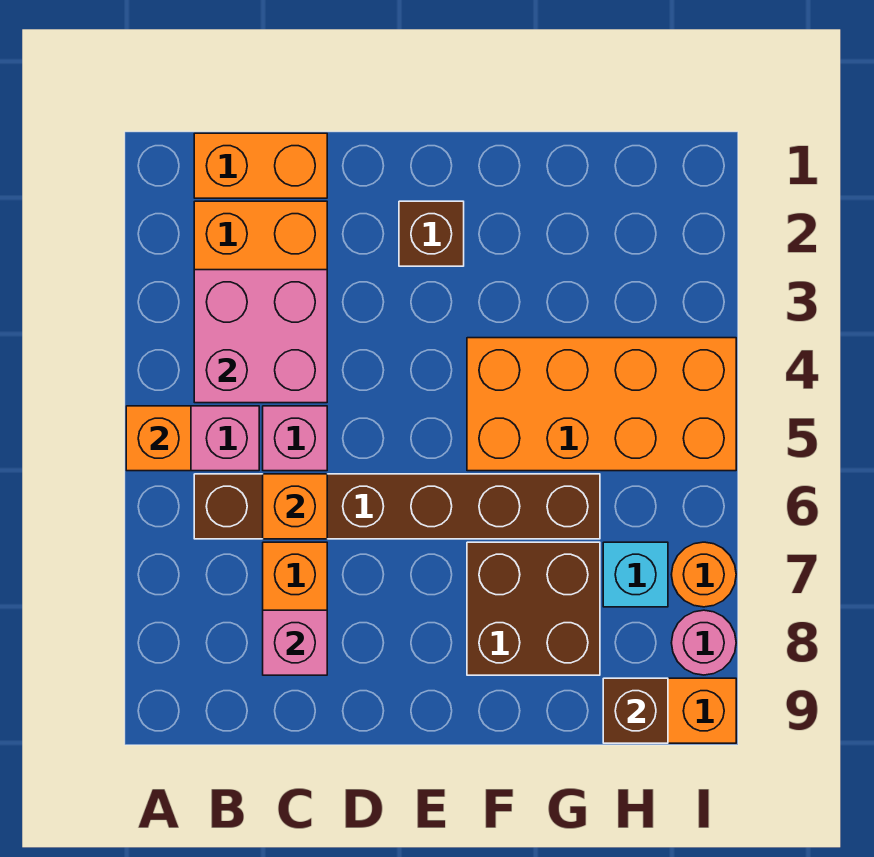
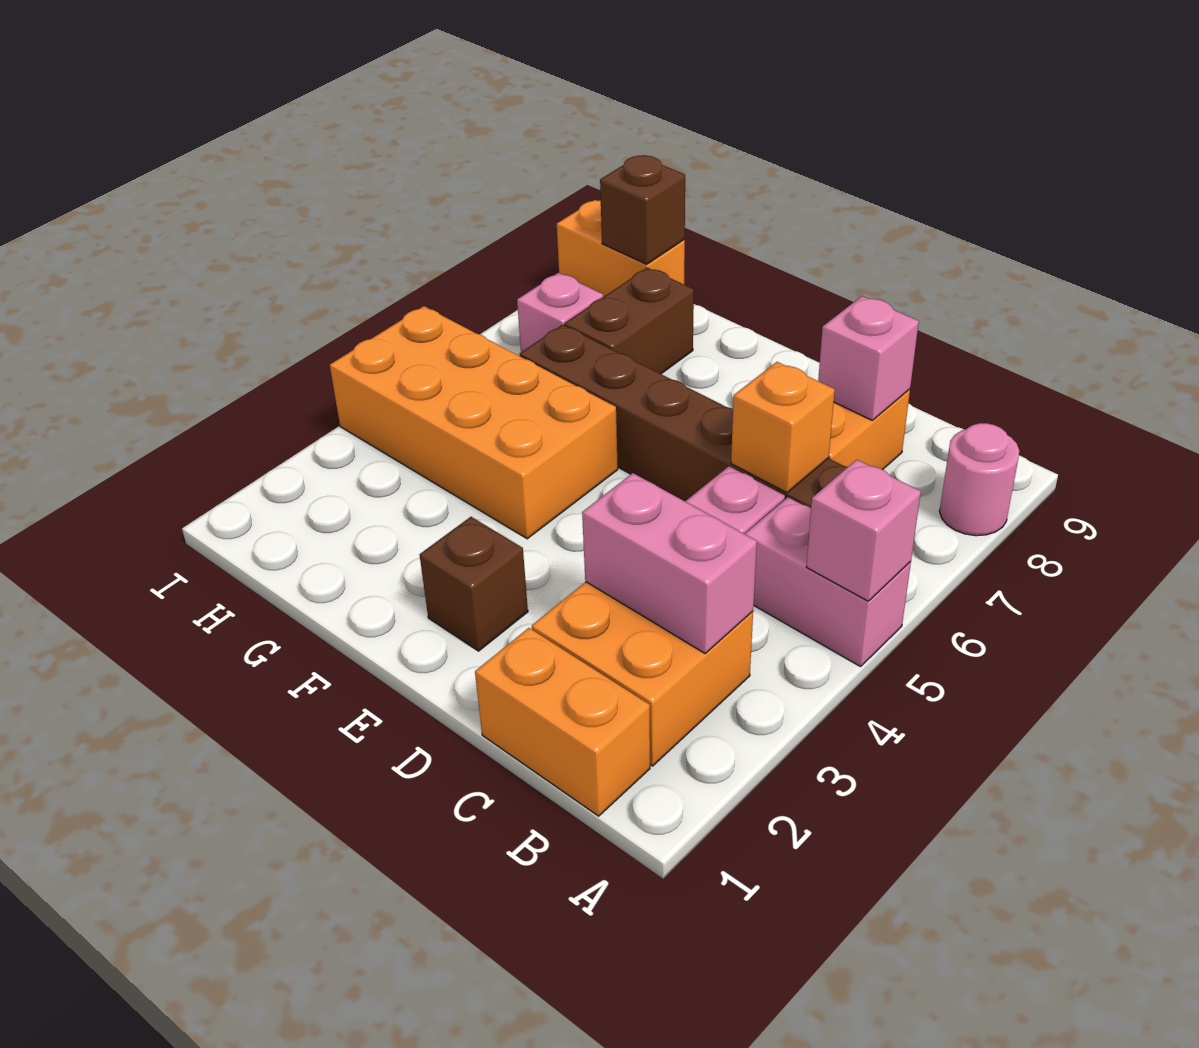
orange brick A5 level 2 -> pink brick A5 level 2
pink brick B3:C4 level 2 -> pink brick B3:C3 level 2
brown brick F7:G8 level 1 -> brown brick G7:G8 level 1
cyan brick H7 level 1 -> pink brick H7 level 1
orange round brick I7 level 1 -> none
pink round brick I8 level 1 -> pink round brick A8 level 1

